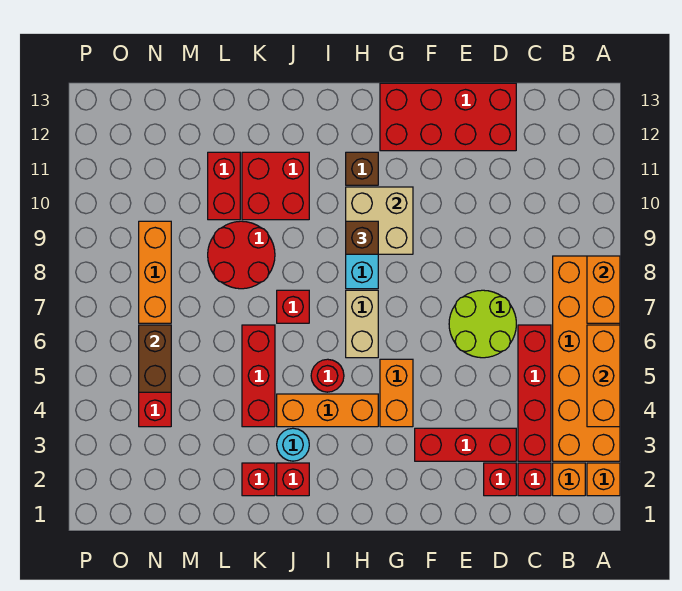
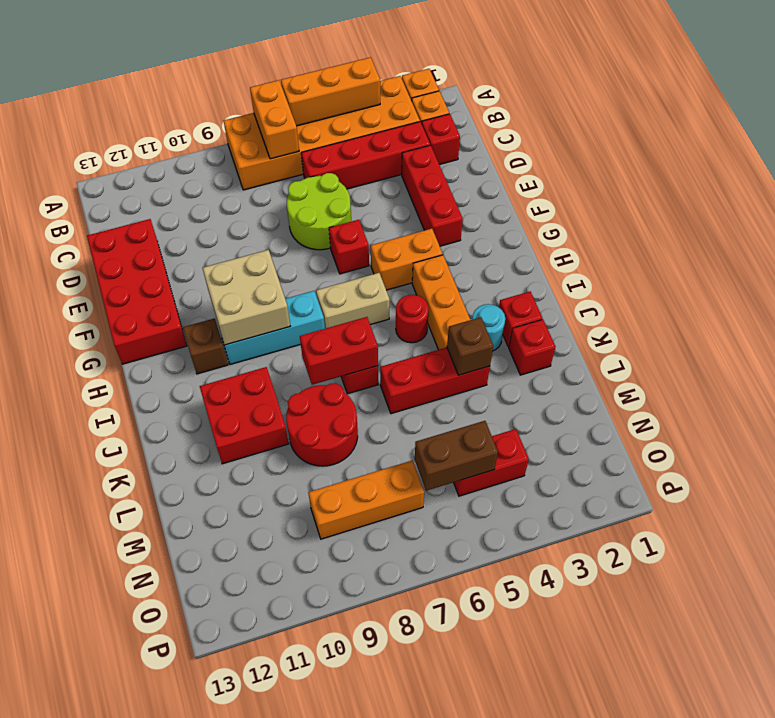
orange brick A7:A8 level 2 -> orange brick A7:B7 level 2
red brick D2 level 1 -> red brick F6 level 1
brown brick H9 level 3 -> brown brick K4 level 2
red brick L10:L11 level 1 -> red brick J7:J8 level 2

